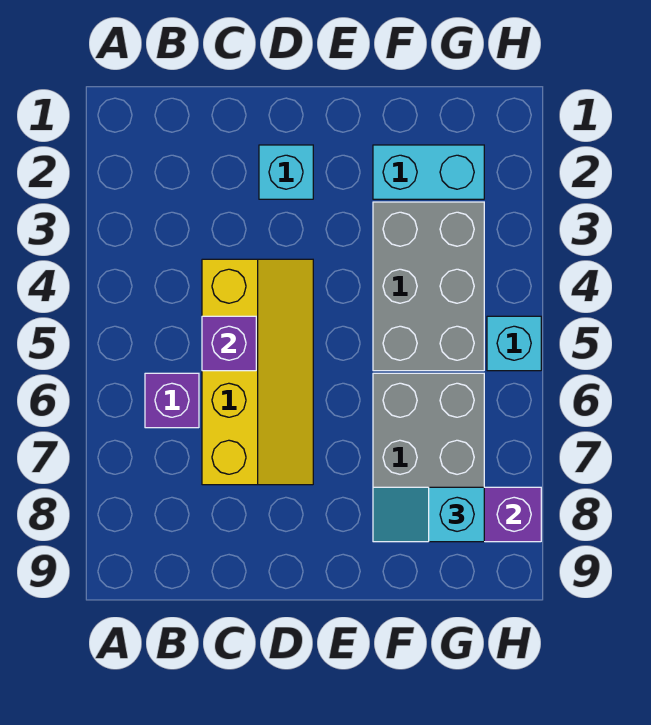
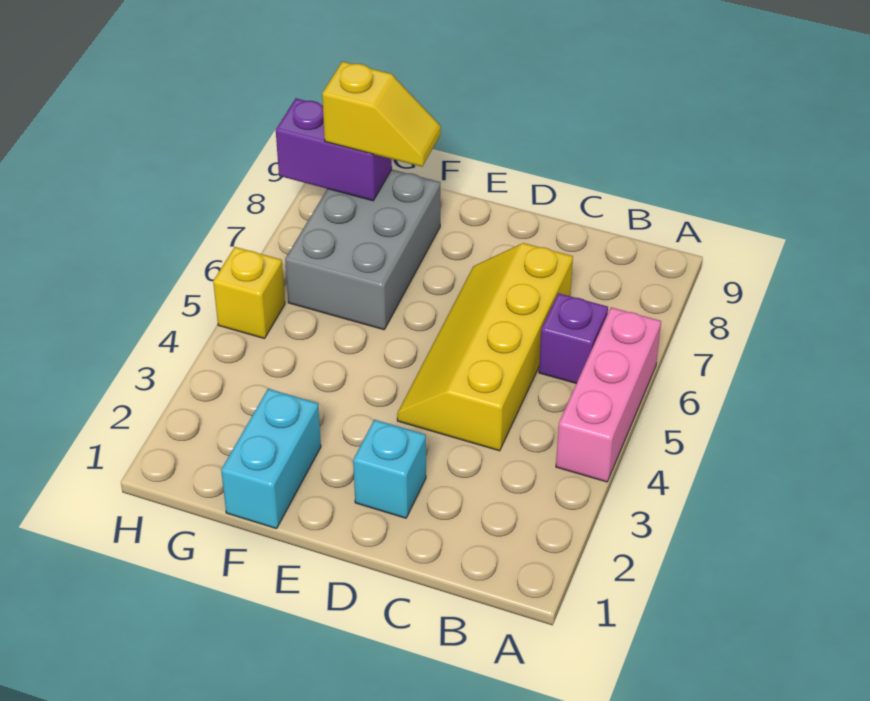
none -> pink brick A4:A6 level 1
purple brick C5 level 2 -> none
cyan brick F2:G2 level 1 -> cyan brick F1:F2 level 1
grey brick F3:G5 level 1 -> none
cyan slope F8:G8 level 3 top G -> yellow slope F8:G8 level 3 top G
cyan brick H5 level 1 -> yellow brick H5 level 1

